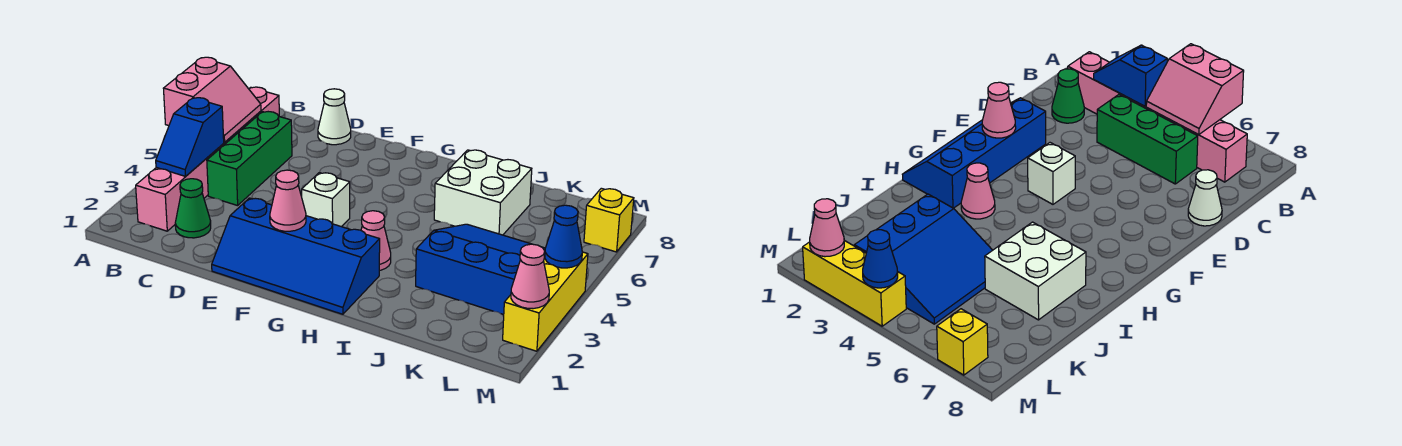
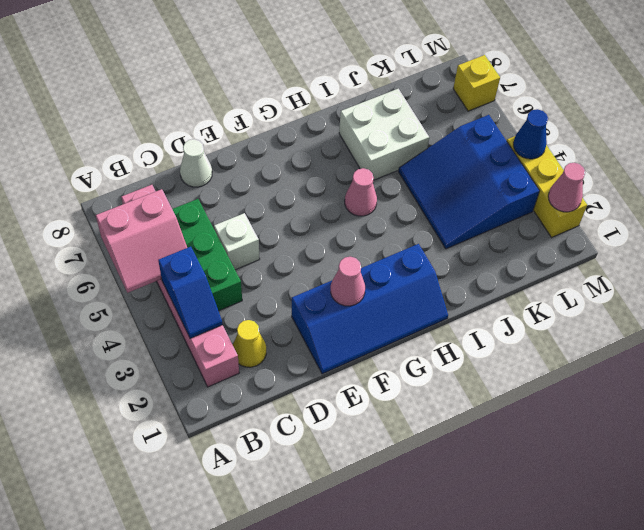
pink slope A5:B6 level 2 top A -> pink slope A5:B6 level 2 top 6
green cone C2 level 1 -> yellow cone C2 level 1
white brick F4 level 1 -> white brick D5 level 1
pink cone H3 level 1 -> pink cone H5 level 1
blue slope J3:L5 level 1 top 3 -> blue slope J3:L5 level 1 top L

